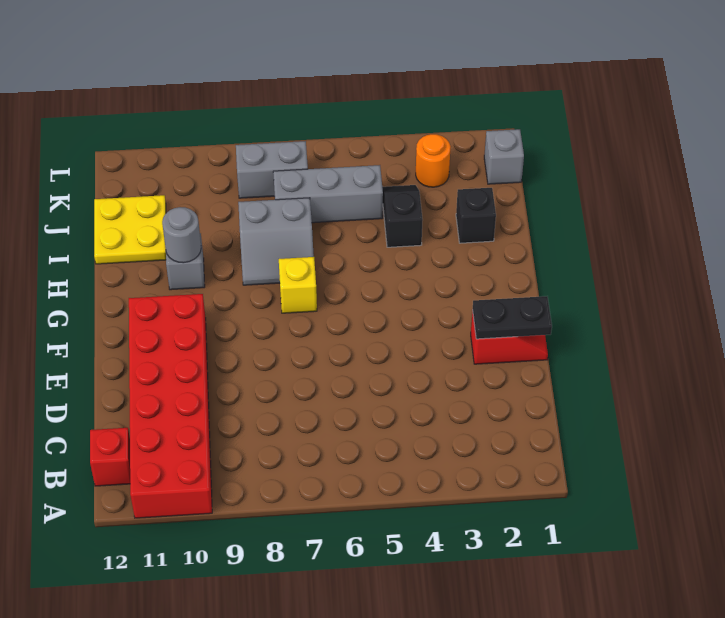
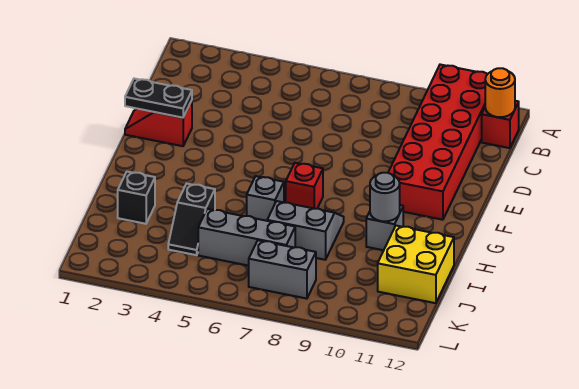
yellow brick G7 level 1 -> red brick G7 level 1
yellow plate I11:J12 level 1 -> yellow brick I11:J12 level 1
grey brick K1 level 1 -> grey brick H6 level 1
orange round brick K3 level 1 -> orange round brick B12 level 2

